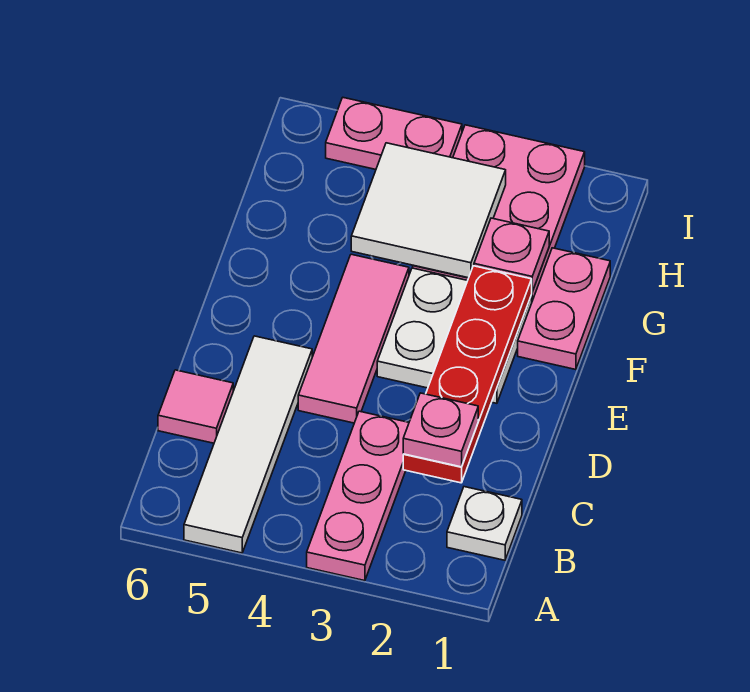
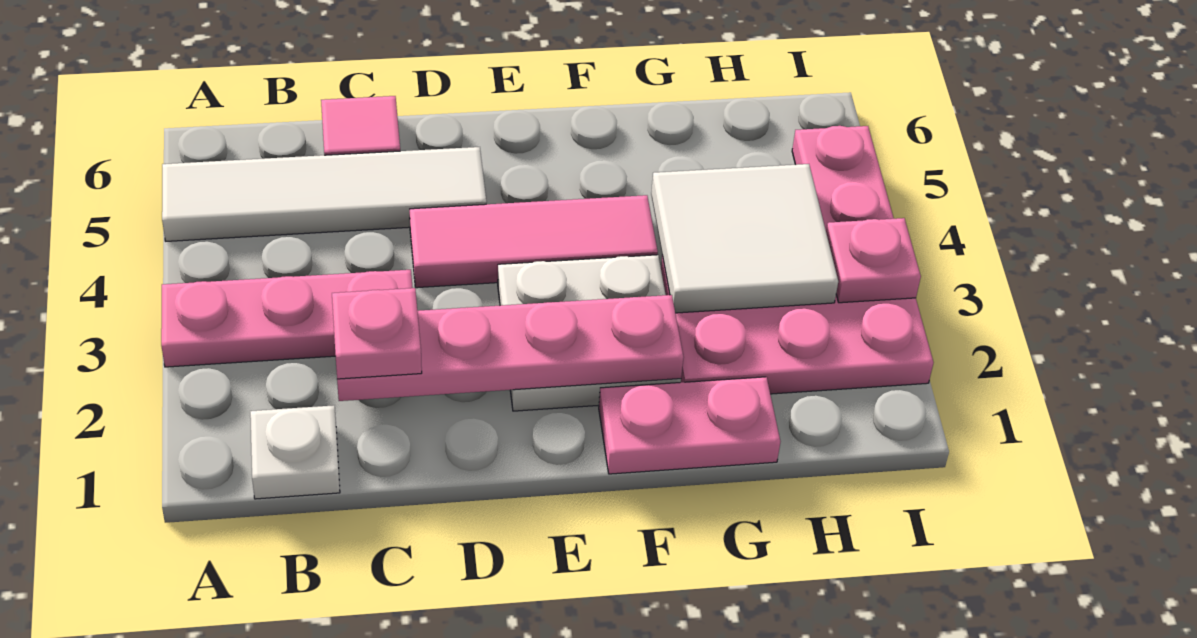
red plate C2:F2 level 2 -> pink plate C2:F2 level 2
pink plate G2 level 2 -> pink plate I3 level 2

